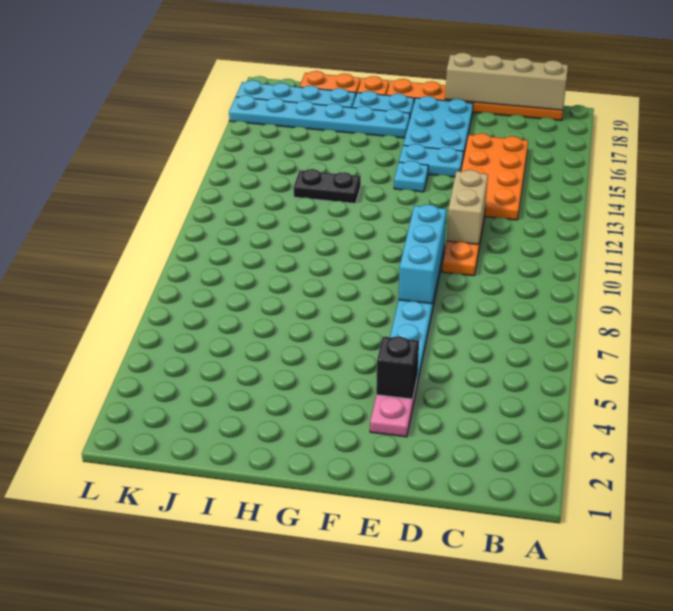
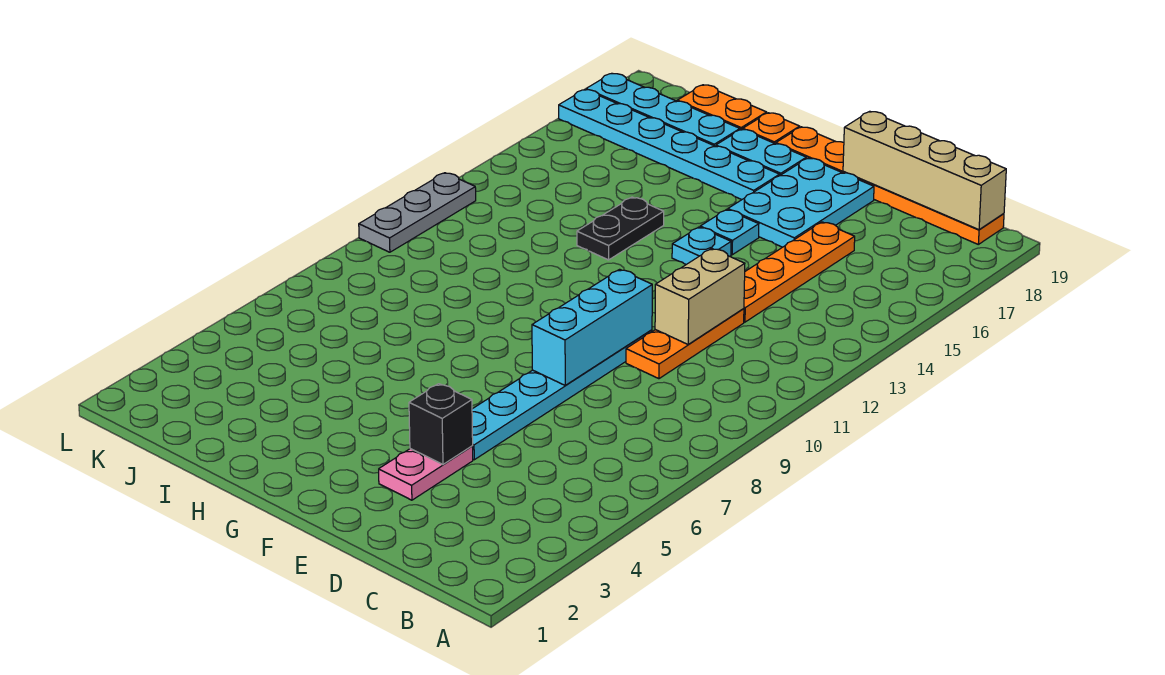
orange plate C13:D16 level 1 -> orange plate D13:D16 level 1
cyan plate E15:F15 level 1 -> cyan plate F15 level 1
black plate H13:I13 level 1 -> black plate H13:H14 level 1
none -> grey plate L10:L12 level 1

